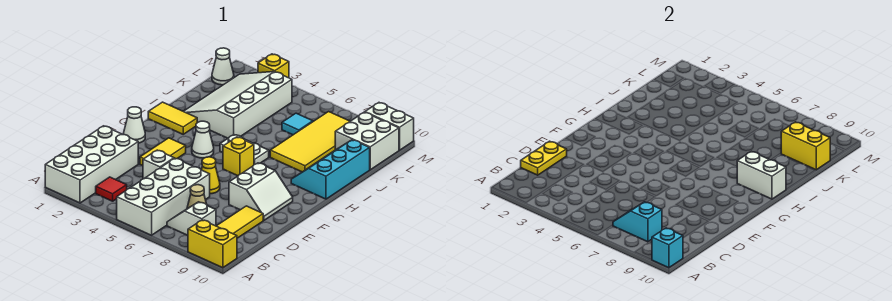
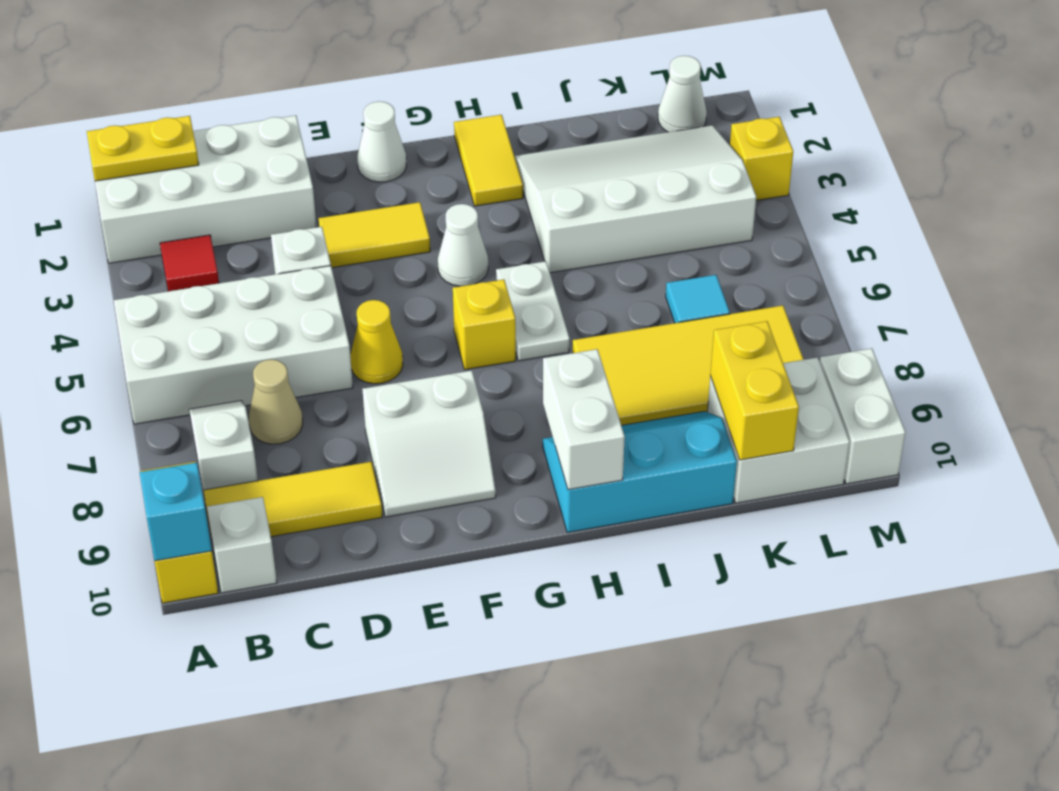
cyan slope B7:B8 level 2 top 8 -> none
none -> white brick B10 level 1
yellow plate C1:D1 level 2 -> yellow plate A1:B1 level 2

